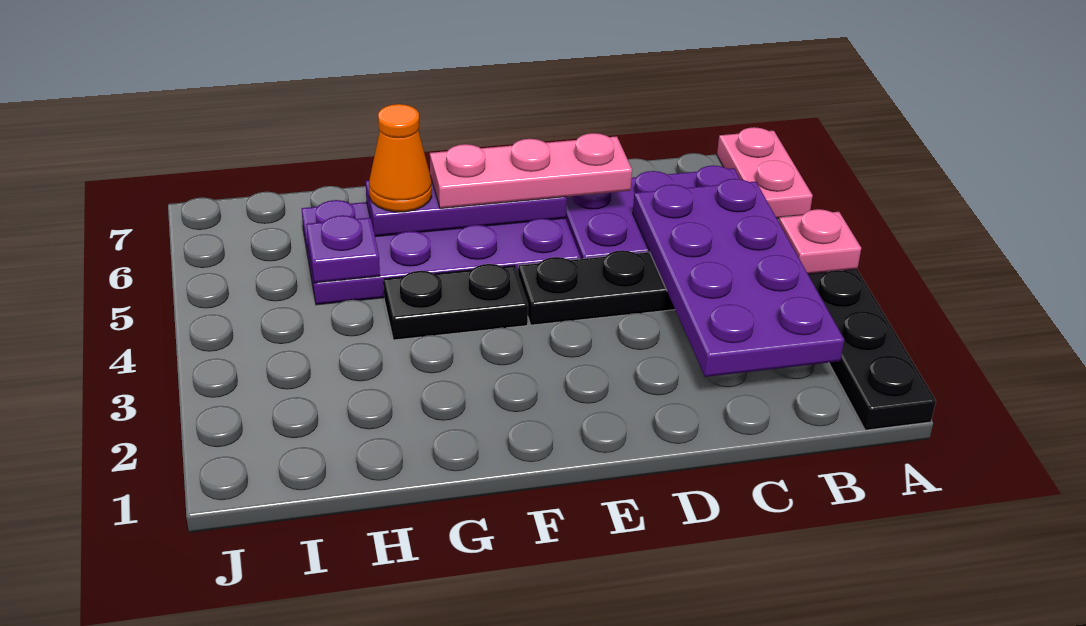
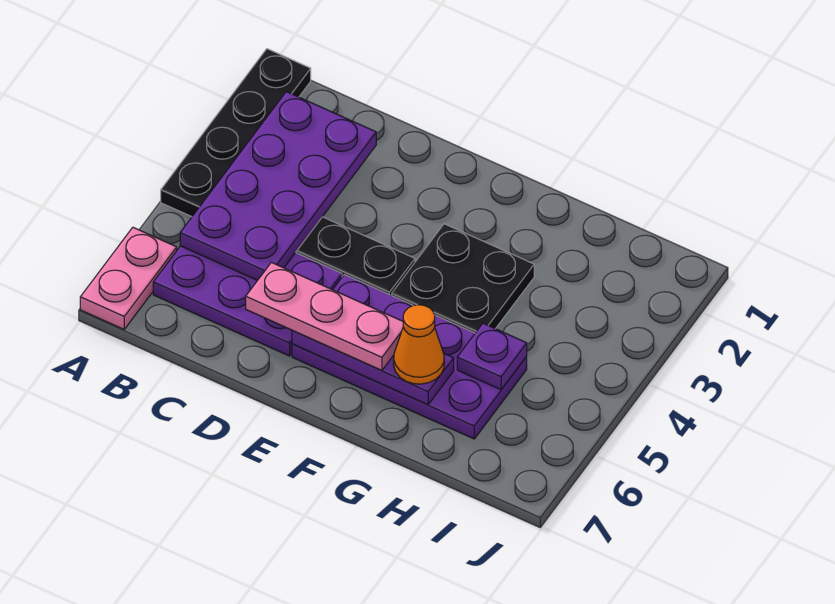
pink plate A4 level 2 -> none
black plate F4:G4 level 1 -> black plate F3:G4 level 1

